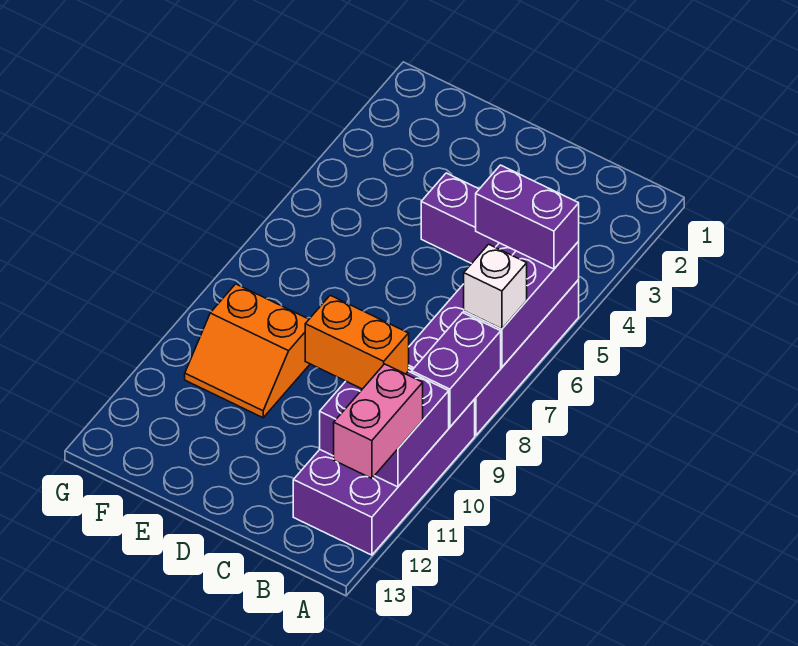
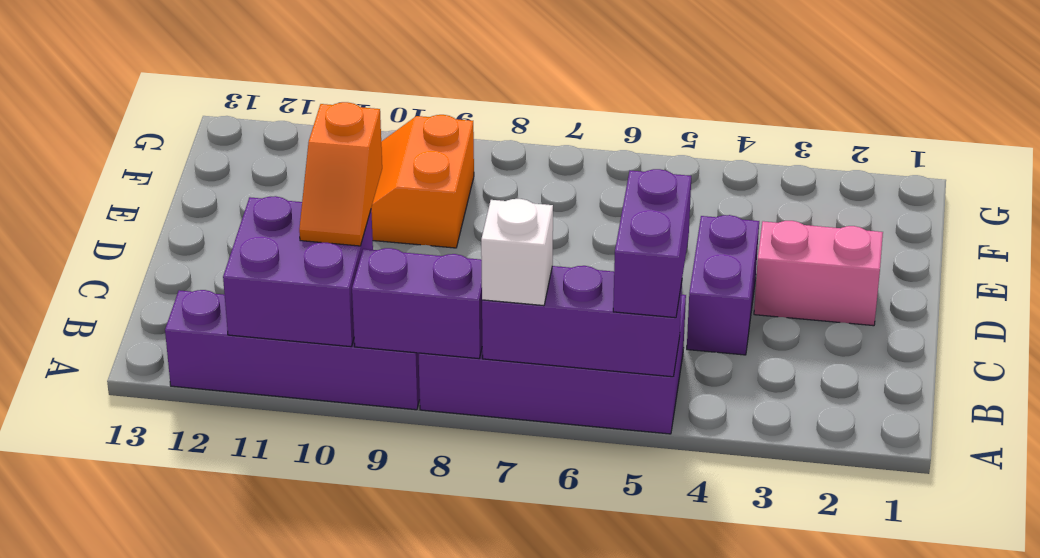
purple brick A9:B12 level 1 -> purple brick A9:A12 level 1
pink brick A11:A12 level 3 -> pink brick D2:D3 level 1
orange brick B10:C10 level 3 -> orange slope B10:C10 level 3 top C

